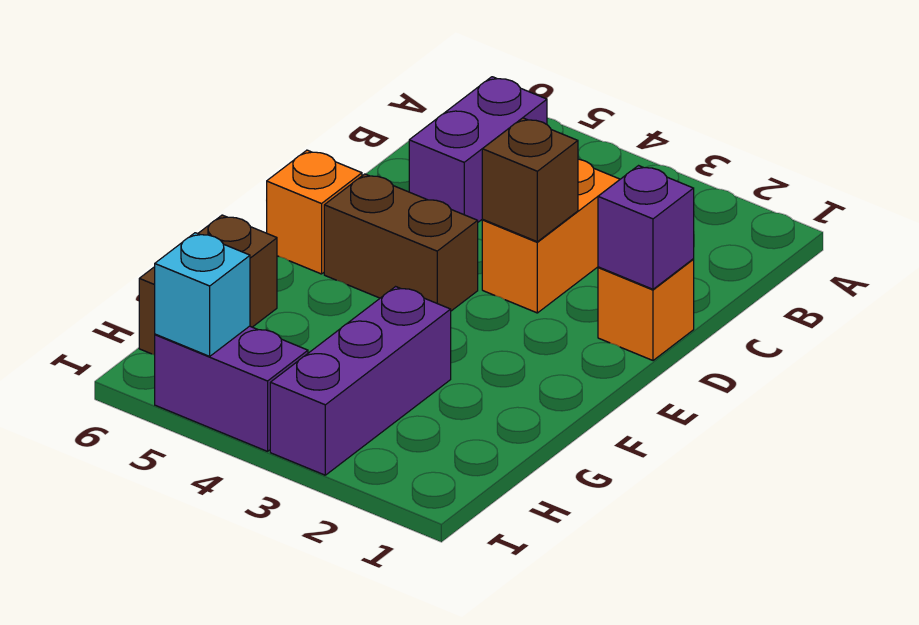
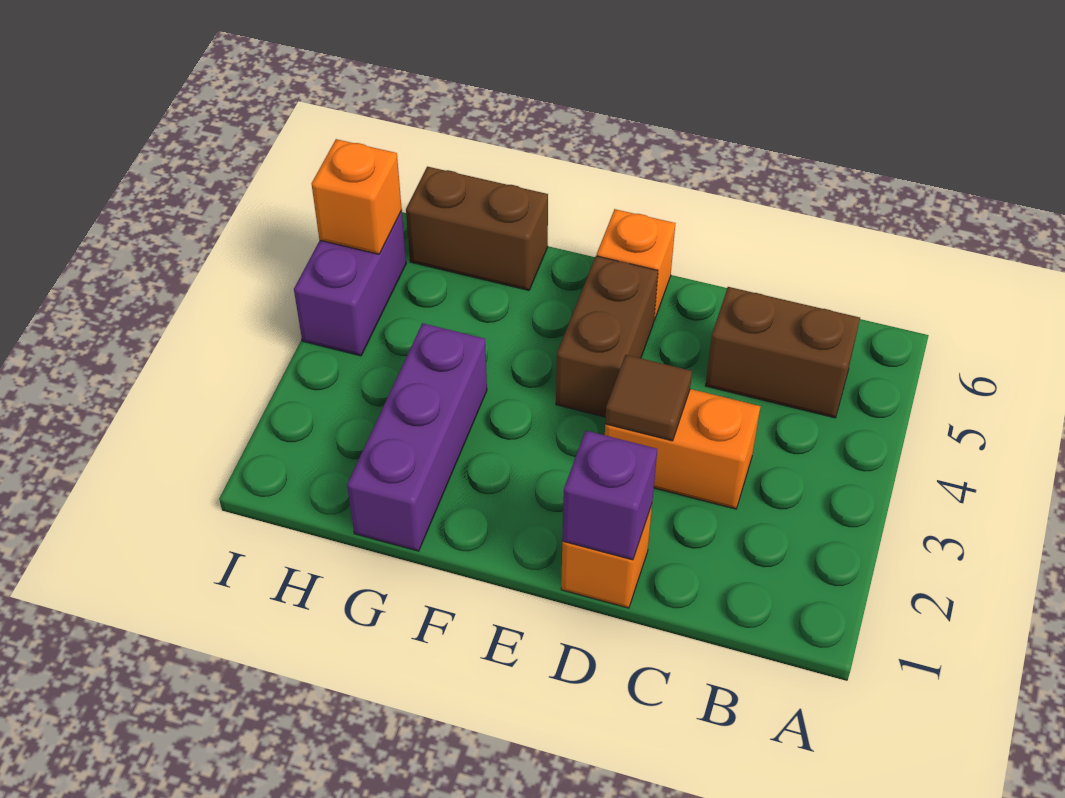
purple brick B5:C5 level 1 -> brown brick B5:C5 level 1
brown brick D3 level 2 -> brown tile D3 level 2
purple brick G3:I3 level 1 -> purple brick G1:G3 level 1
cyan brick I5 level 2 -> orange brick I5 level 2

